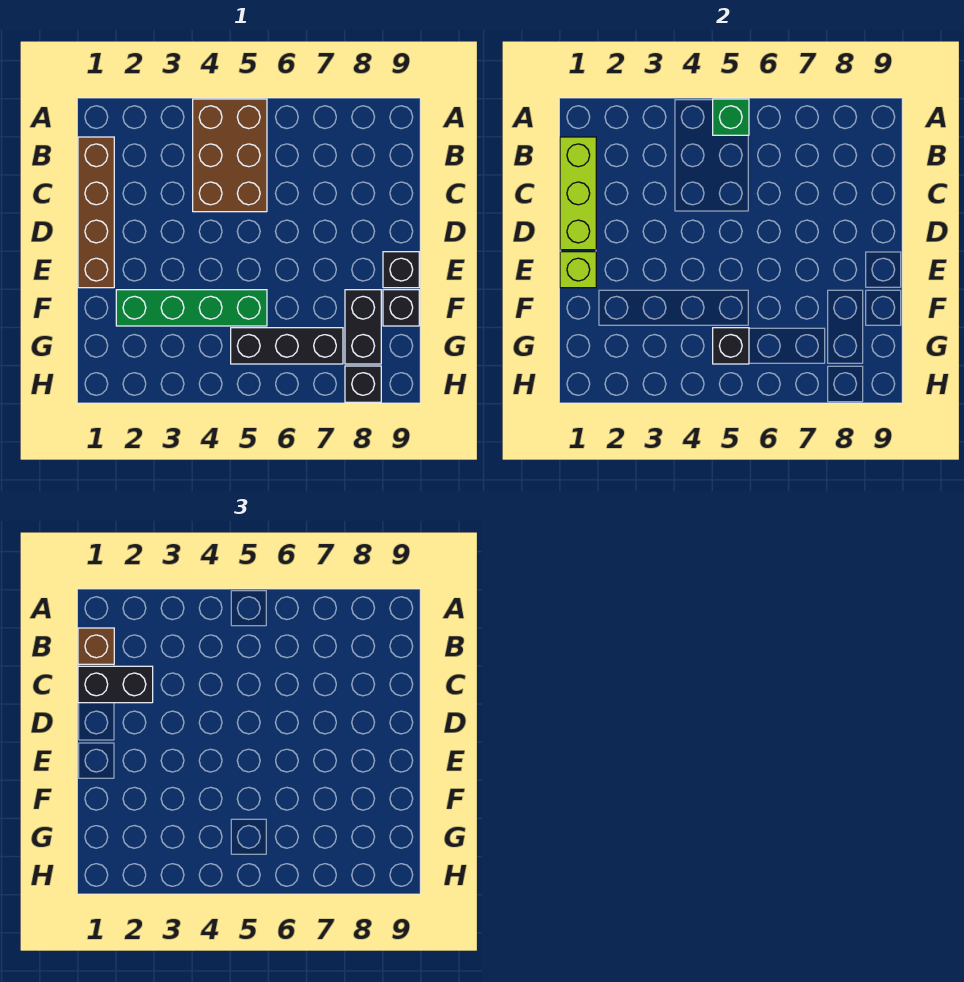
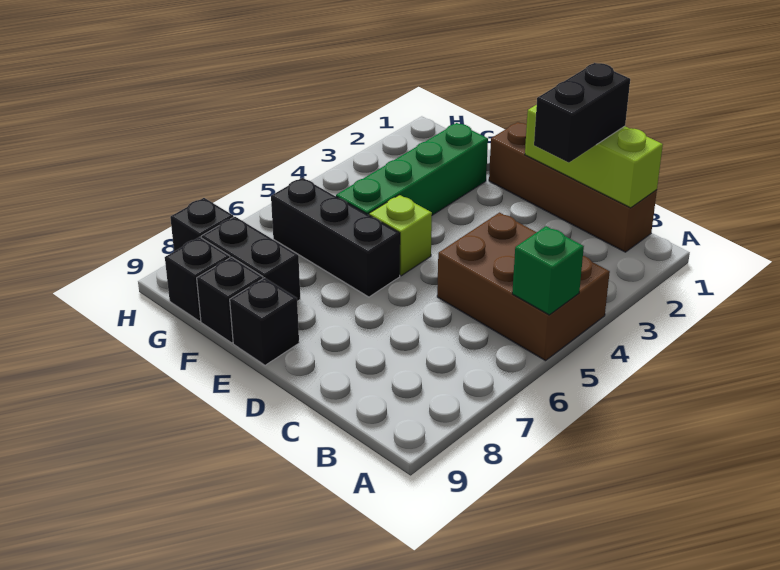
brown brick B1 level 3 -> none
lime brick E1 level 2 -> lime brick E5 level 1
black brick G5:G7 level 1 -> black brick E6:G6 level 1
black brick G5 level 2 -> black brick G9 level 1

